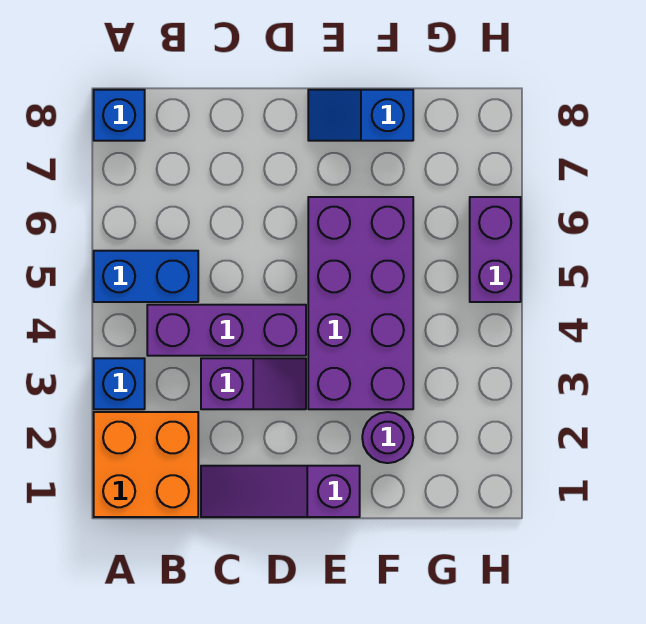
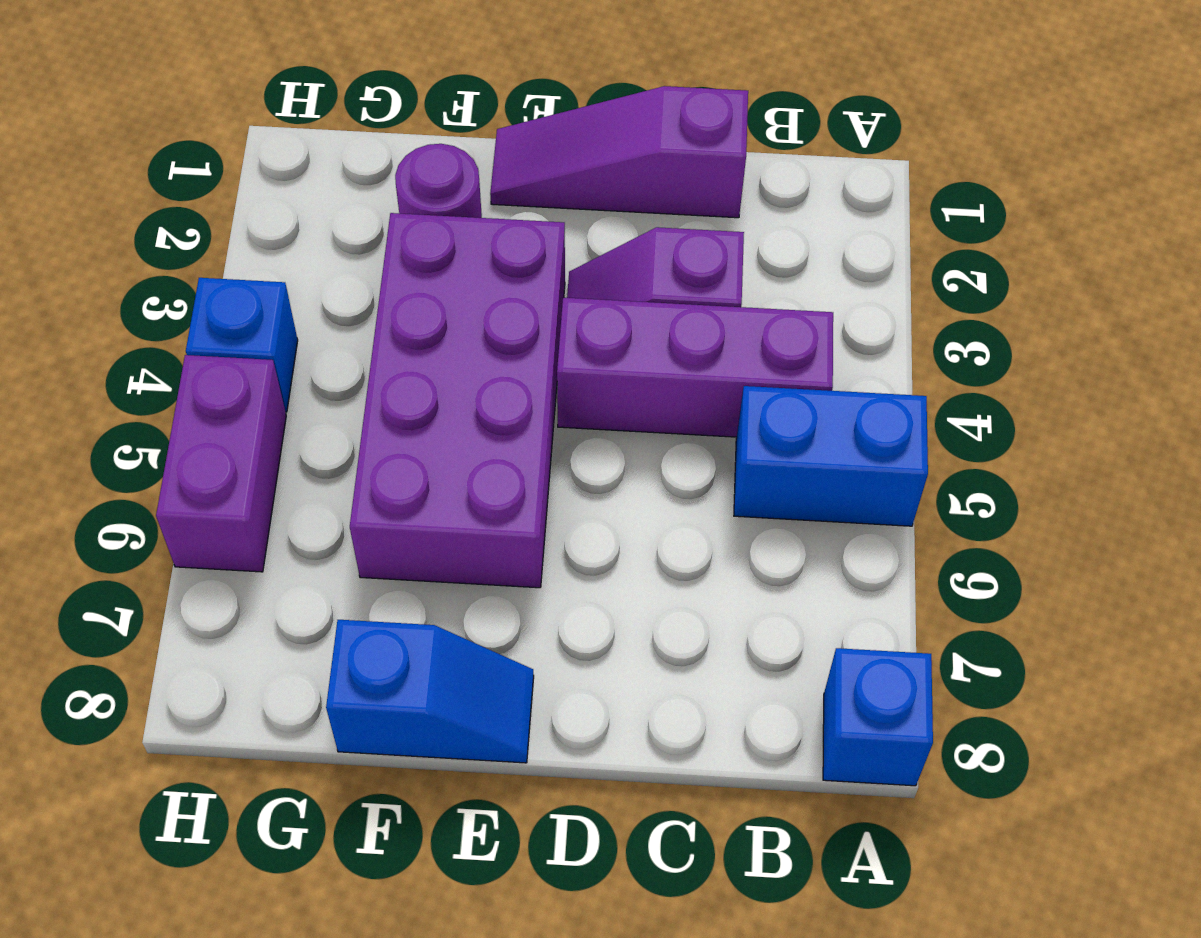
orange brick A1:B2 level 1 -> none
blue brick A3 level 1 -> blue brick H4 level 1
purple slope C1:E1 level 1 top E -> purple slope C1:E1 level 1 top C

